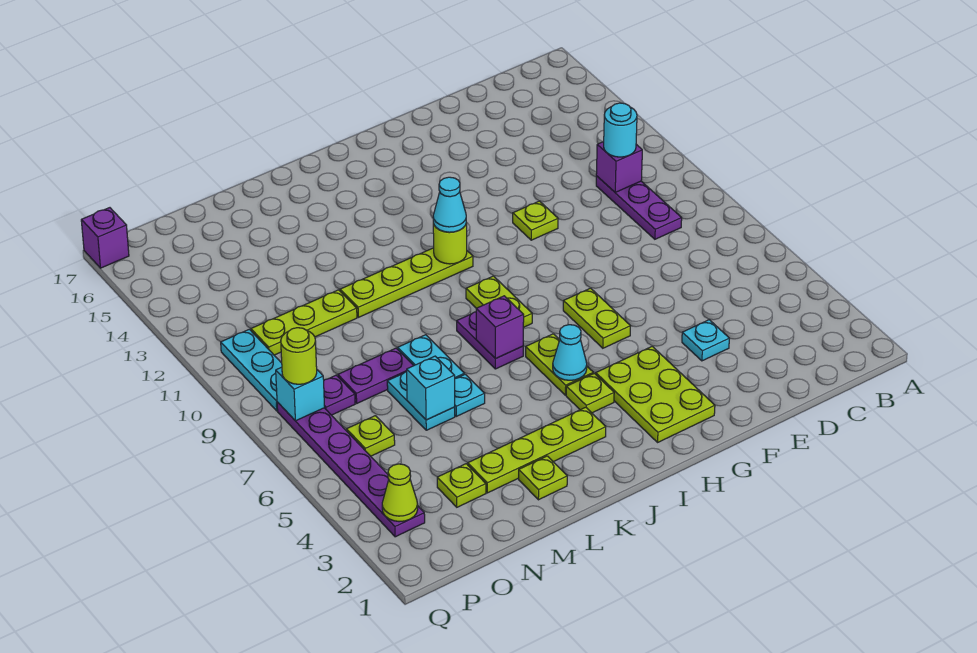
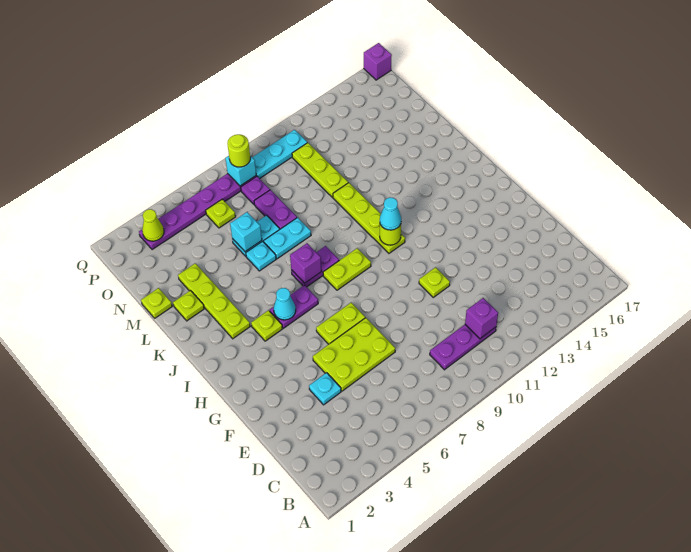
cyan round brick C11 level 3 -> none
lime plate G2:H4 level 1 -> lime plate E5:F7 level 1
lime plate I5:I6 level 1 -> purple plate I5:I6 level 1
lime plate N3 level 1 -> lime plate M1 level 1

